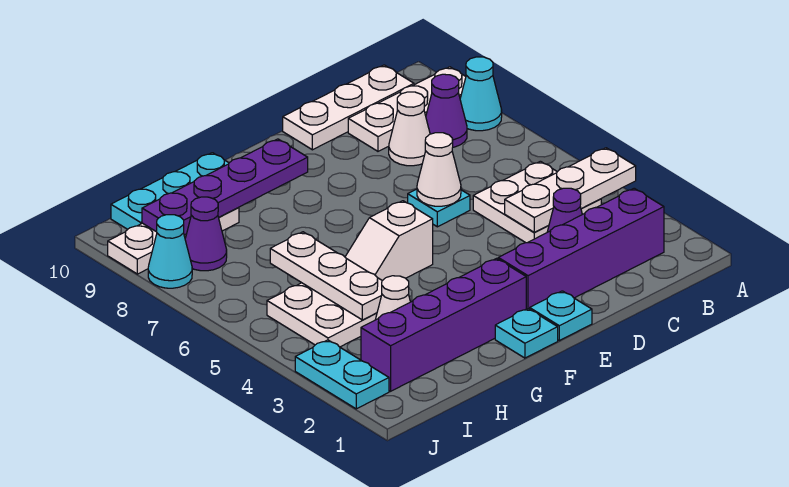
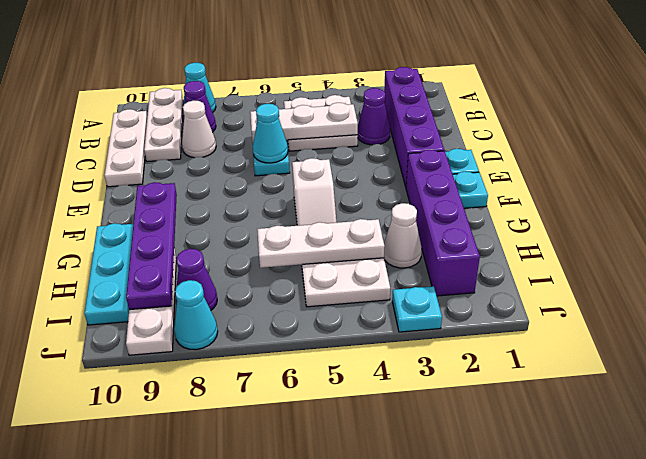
white plate A4:C4 level 2 -> white plate C4:C6 level 2
white cone D6 level 2 -> cyan cone D6 level 2
cyan plate J2:J3 level 1 -> cyan plate J3 level 1

